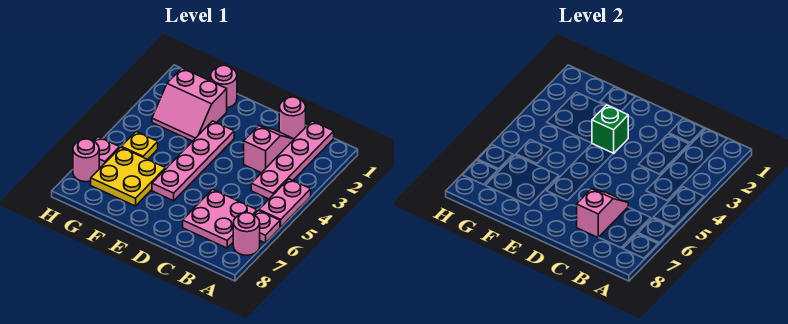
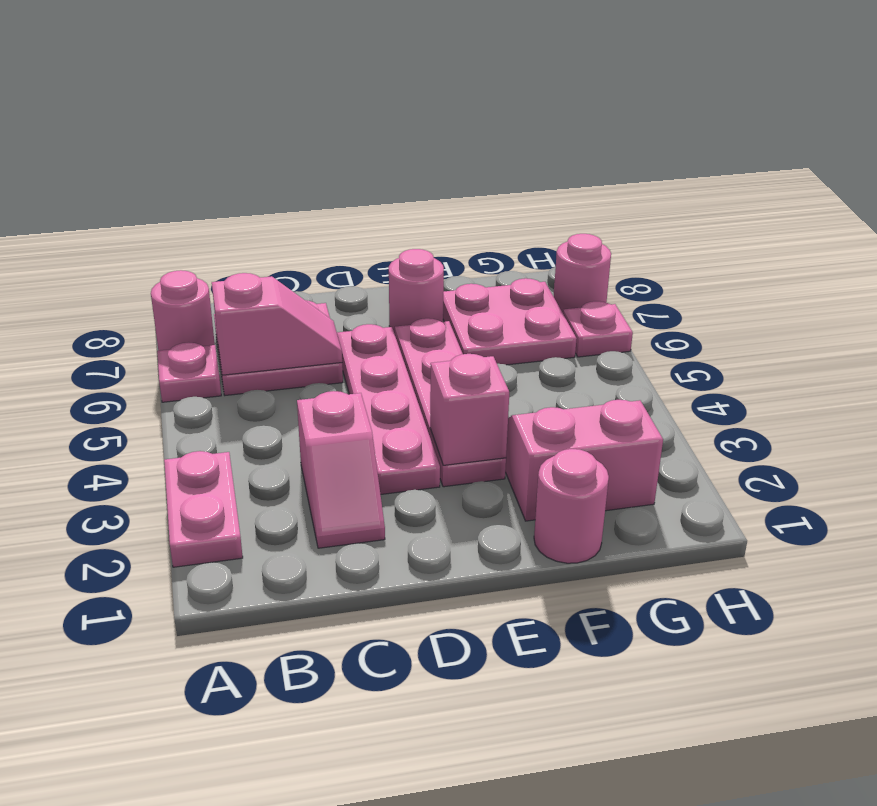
pink plate A4:A5 level 1 -> pink plate A2:A3 level 1
pink plate B1:B4 level 1 -> pink plate D3:D6 level 1
pink round brick C1 level 1 -> pink round brick E7 level 1
pink slope C6:C7 level 2 top 7 -> pink slope B6:C6 level 2 top B
green brick E3 level 2 -> pink brick E3 level 2
yellow plate F6:G7 level 1 -> pink plate F6:G7 level 1
yellow plate G5 level 1 -> none

